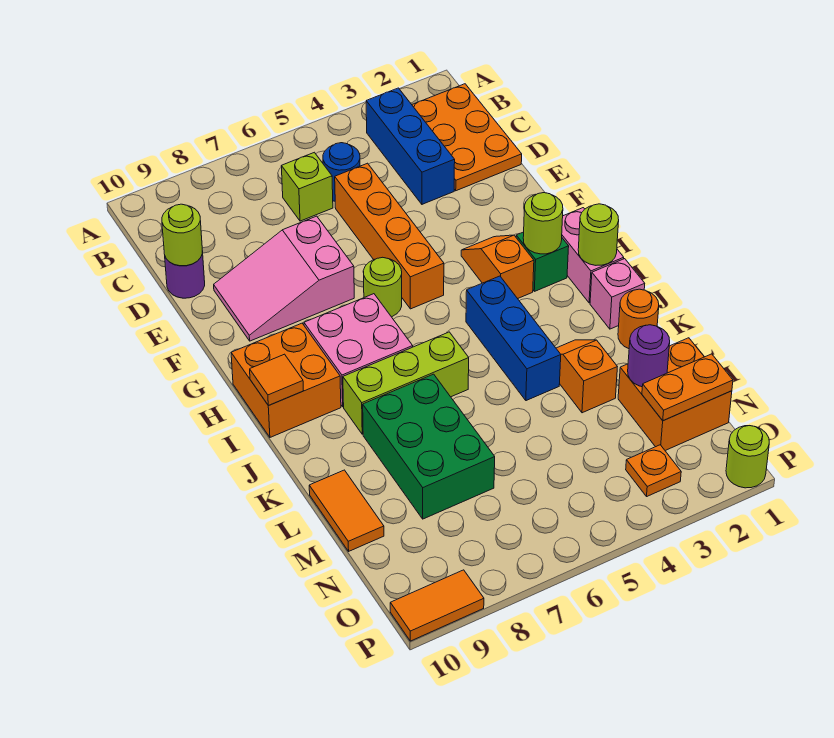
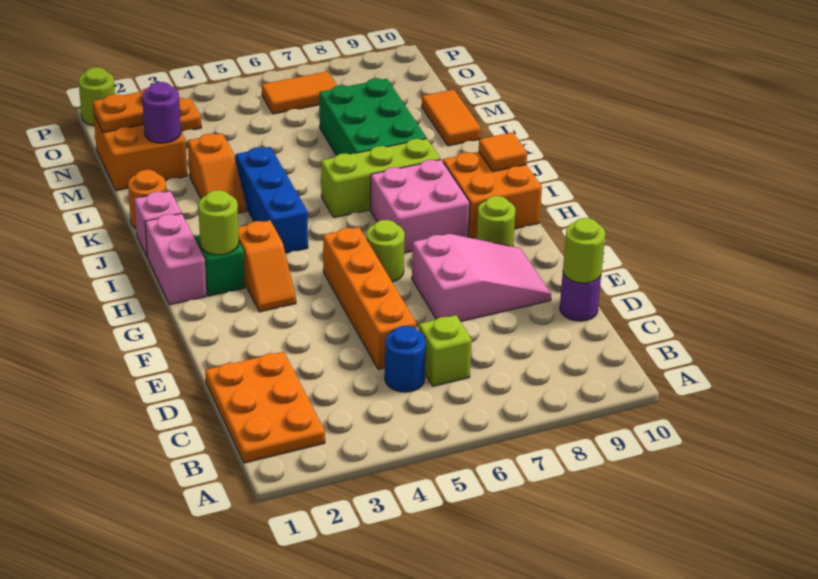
blue brick B3:D3 level 1 -> none
lime round brick I1 level 2 -> lime round brick G9 level 1
orange tile P9:P10 level 1 -> orange tile O6:O7 level 1

